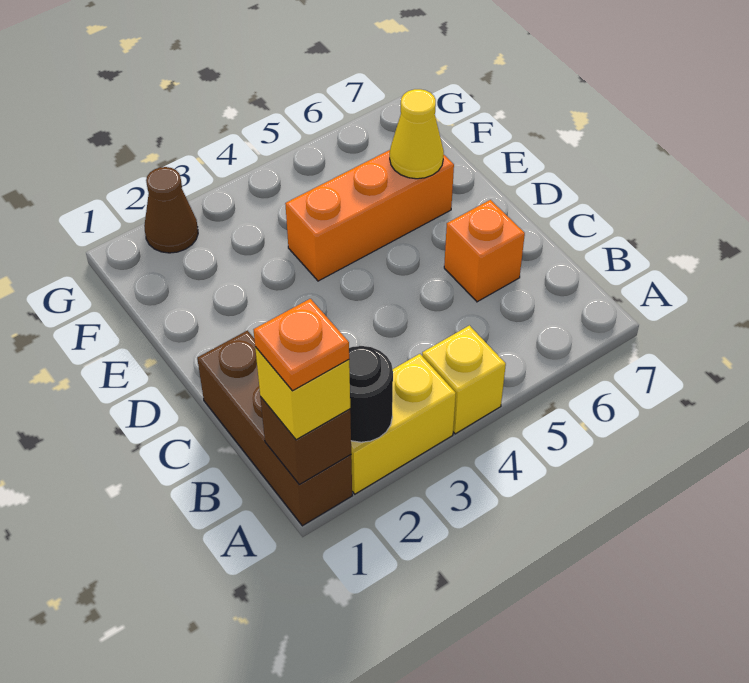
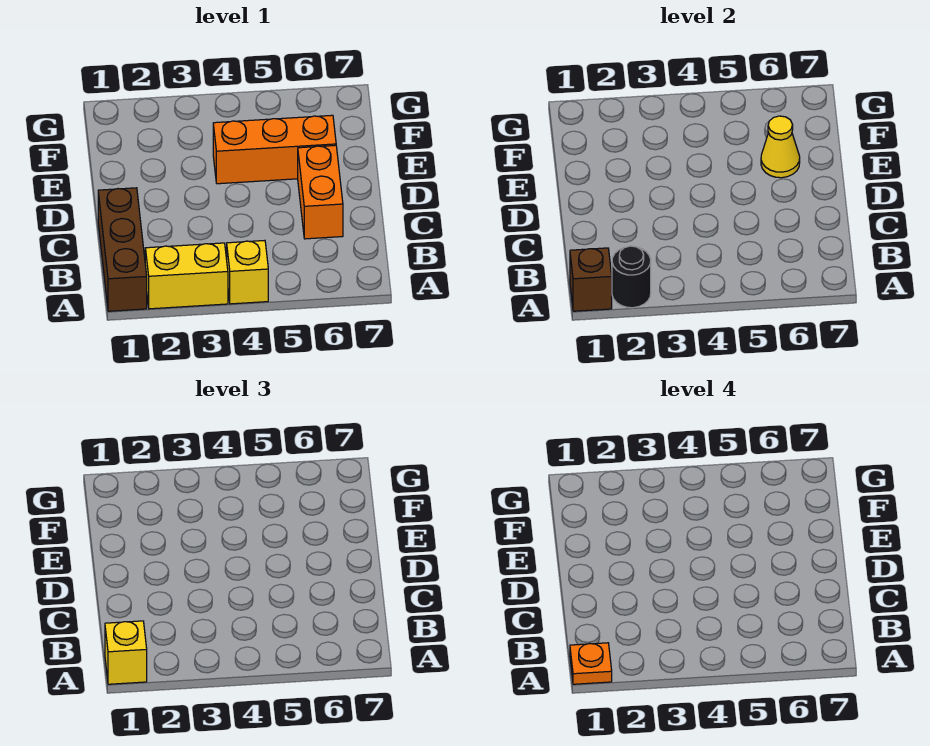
orange brick C6 level 1 -> orange brick C6:D6 level 1
brown cone G2 level 1 -> none

